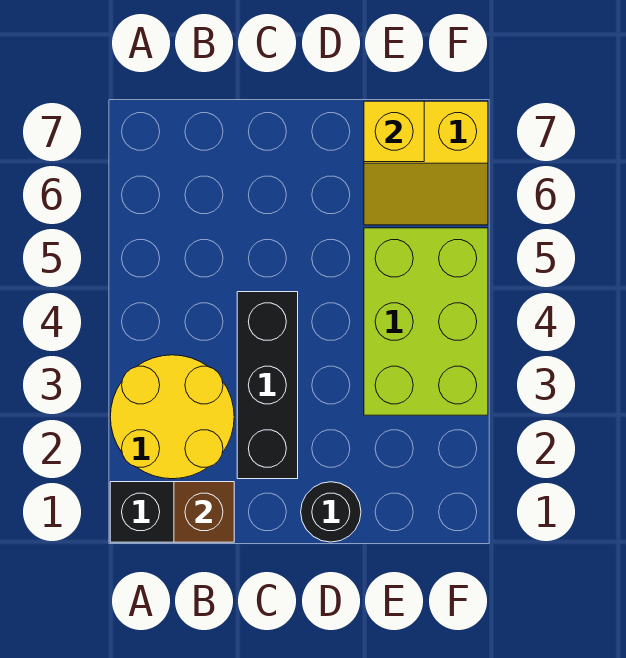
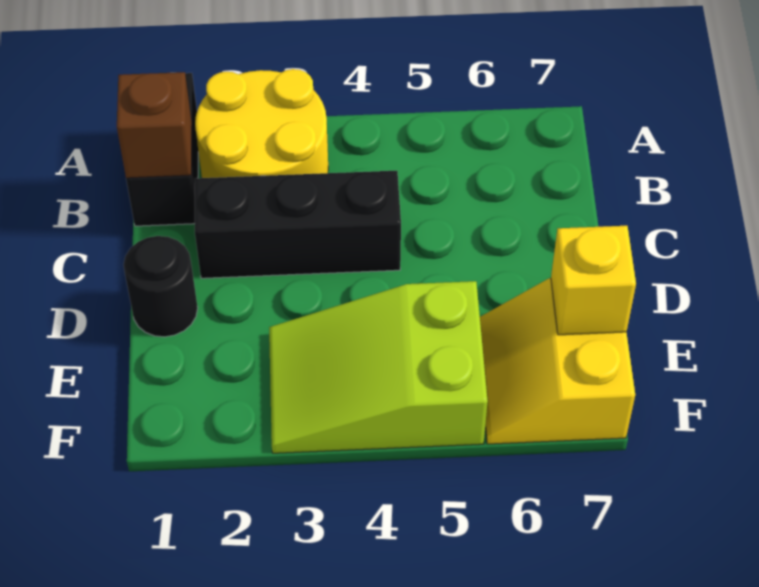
lime brick E3:F5 level 1 -> lime slope E3:F5 level 1 top 5

